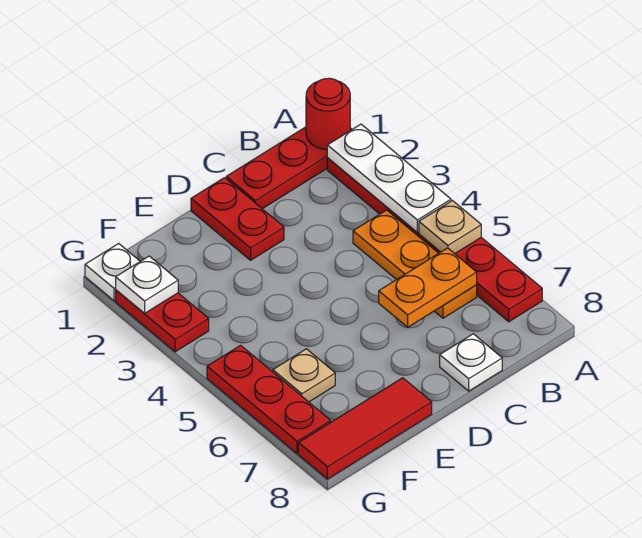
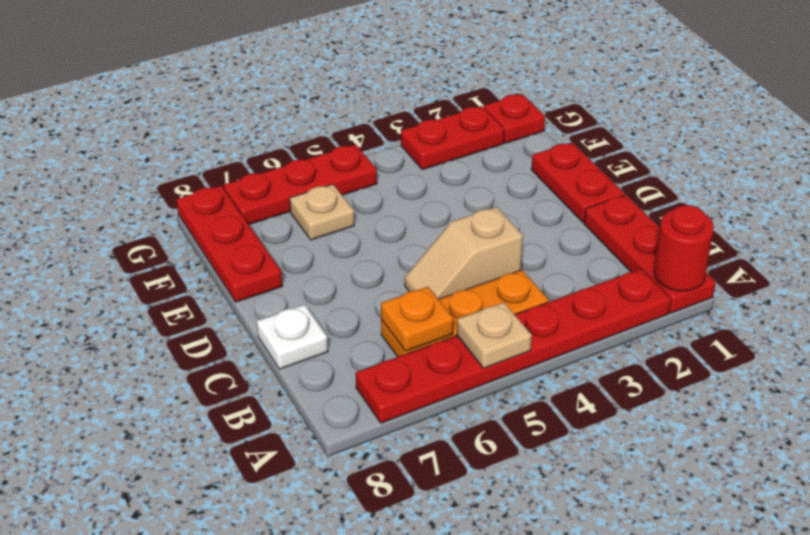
white plate A2:A4 level 2 -> none
orange plate B6:C6 level 2 -> orange plate B6 level 2
none -> tan slope C4:C5 level 1 top 4
red plate D1:D2 level 1 -> red plate D1:E1 level 1
red tile E8:G8 level 1 -> red plate E8:G8 level 1
white plate G1 level 1 -> red plate G1 level 1
white plate G2 level 2 -> none

